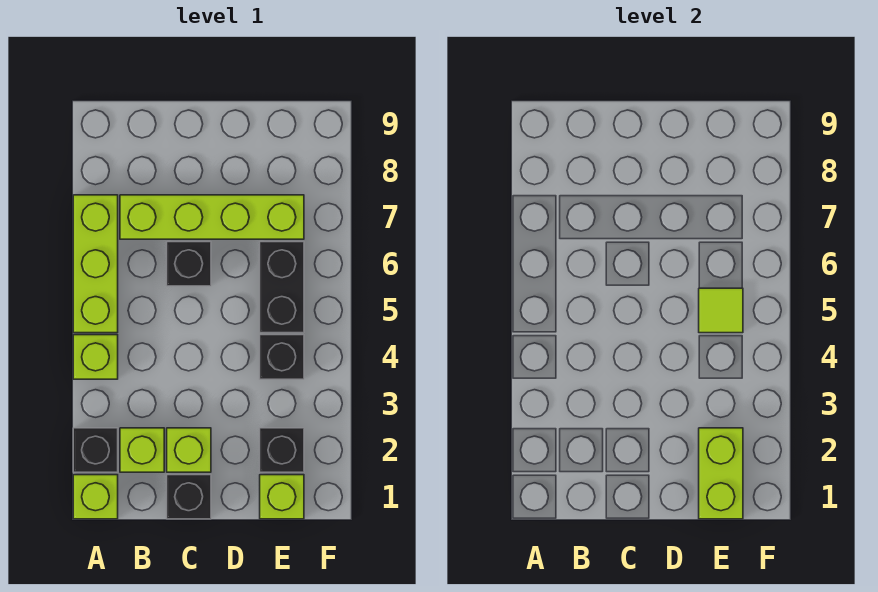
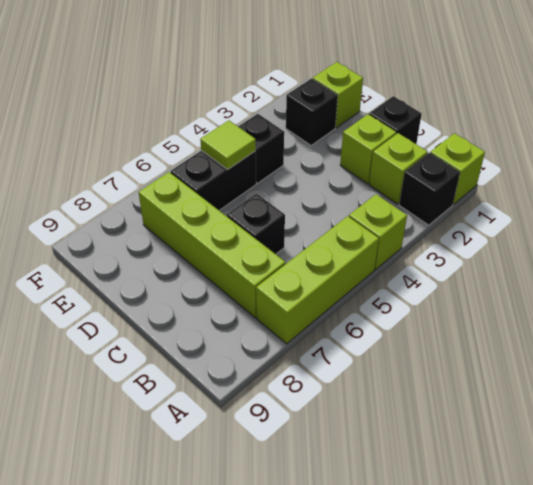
lime brick E1:E2 level 2 -> none

